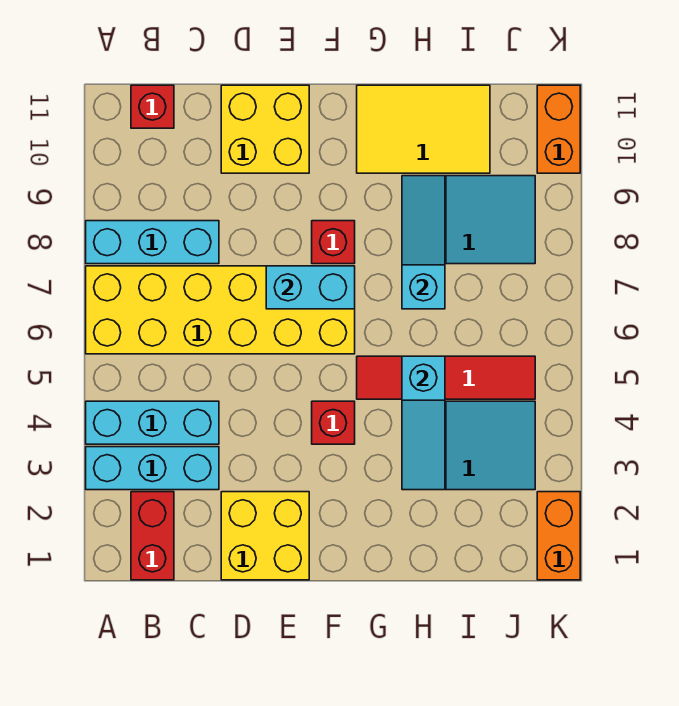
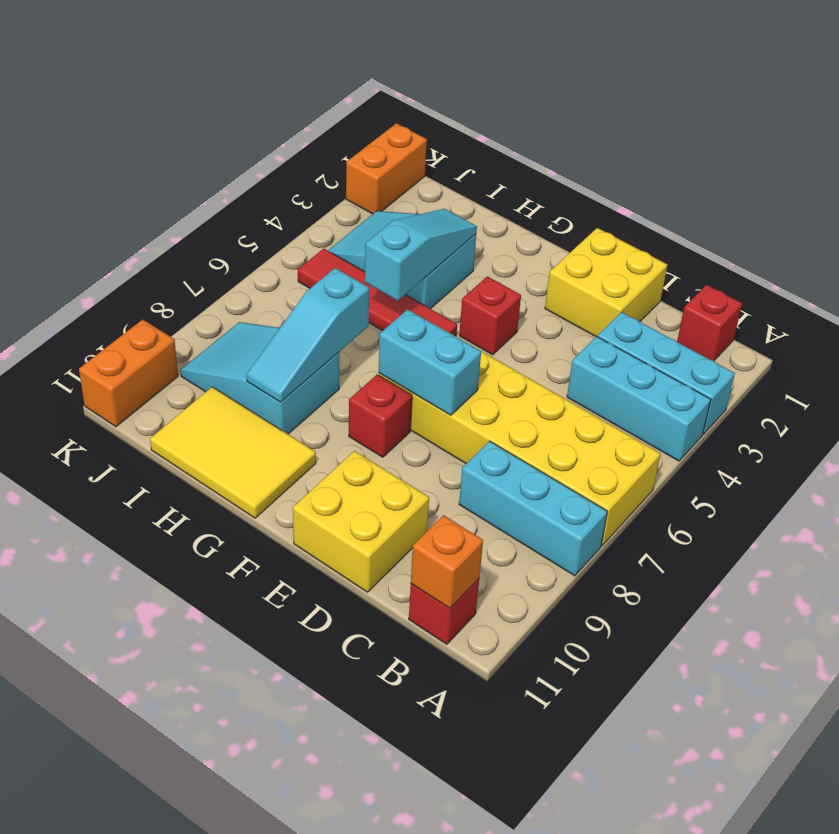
red brick B1:B2 level 1 -> red brick B1 level 1
none -> orange brick B11 level 2

